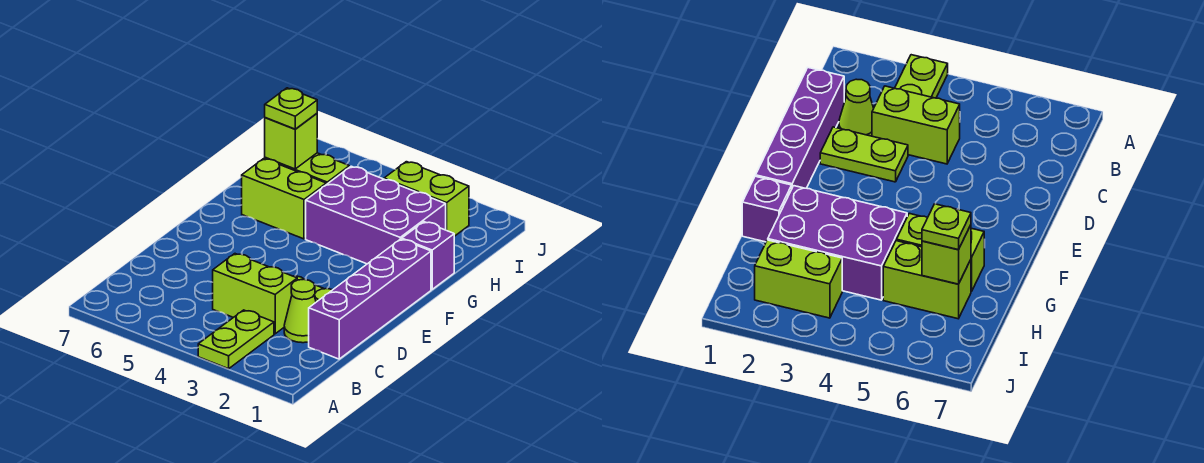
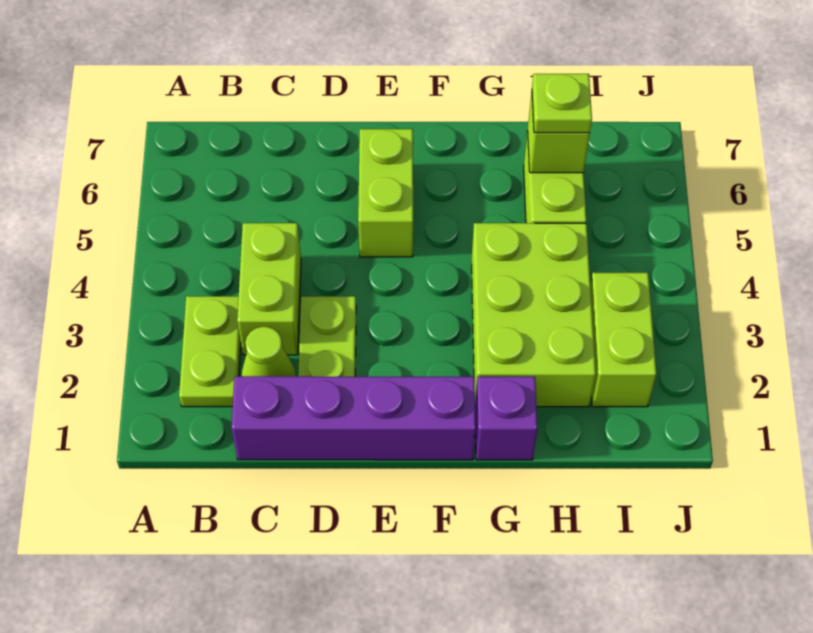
lime plate A3:B3 level 1 -> lime plate B2:B3 level 1
purple brick G2:H4 level 1 -> lime brick G2:H4 level 1
lime brick G5:G6 level 1 -> lime brick E5:E6 level 1

